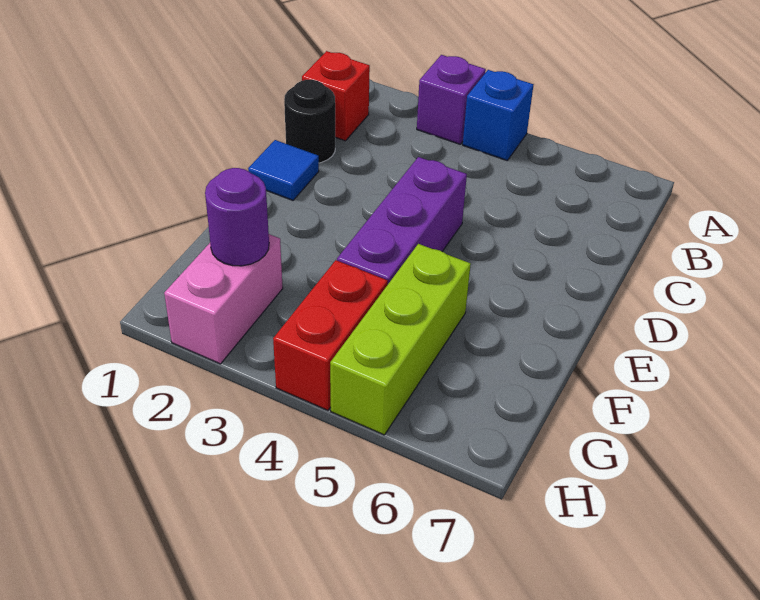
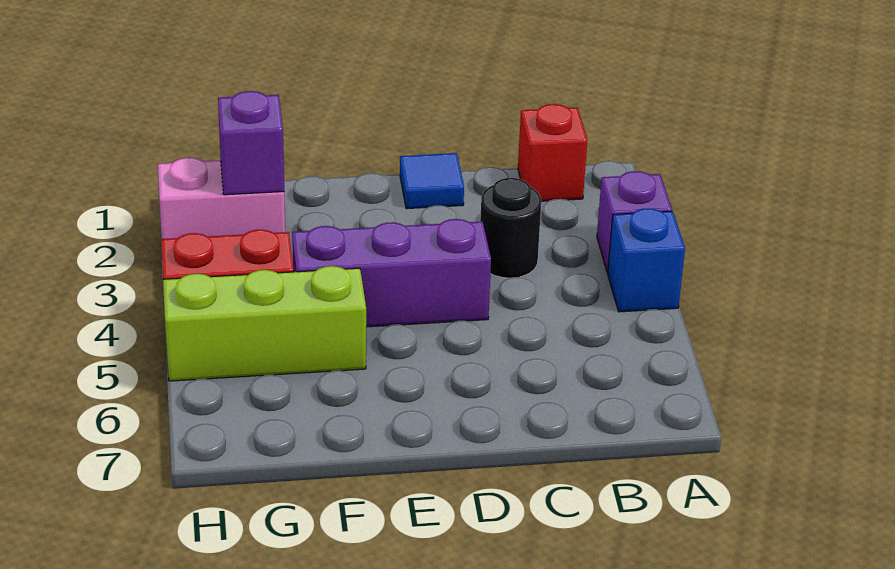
black round brick C1 level 1 -> black round brick C3 level 1
purple round brick G2 level 2 -> purple brick G2 level 2

